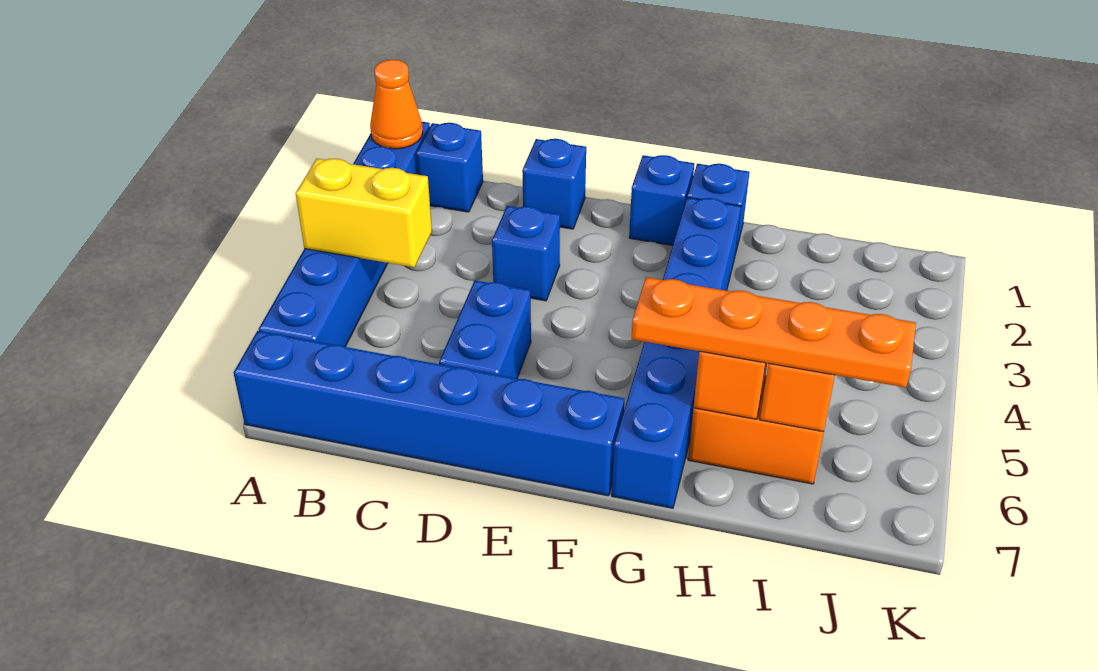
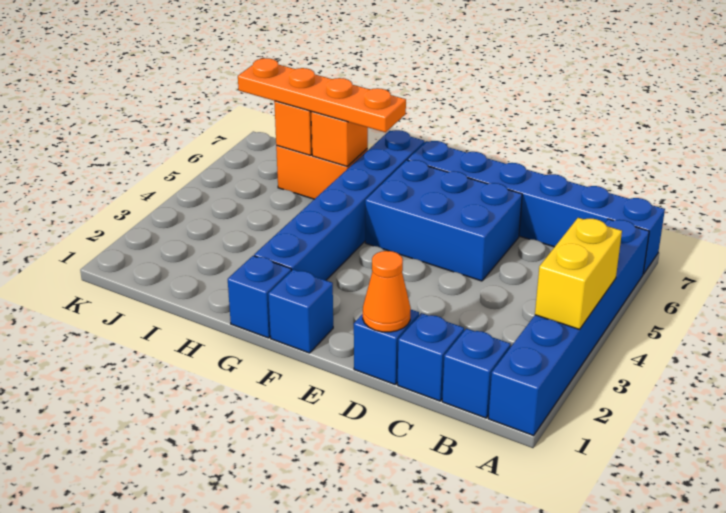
orange cone A1 level 2 -> orange cone D1 level 2
yellow brick A4:B4 level 2 -> yellow brick A3:A4 level 2
blue brick D3 level 1 -> blue brick C1 level 1
blue brick D5:D6 level 1 -> blue brick D5:F6 level 1

